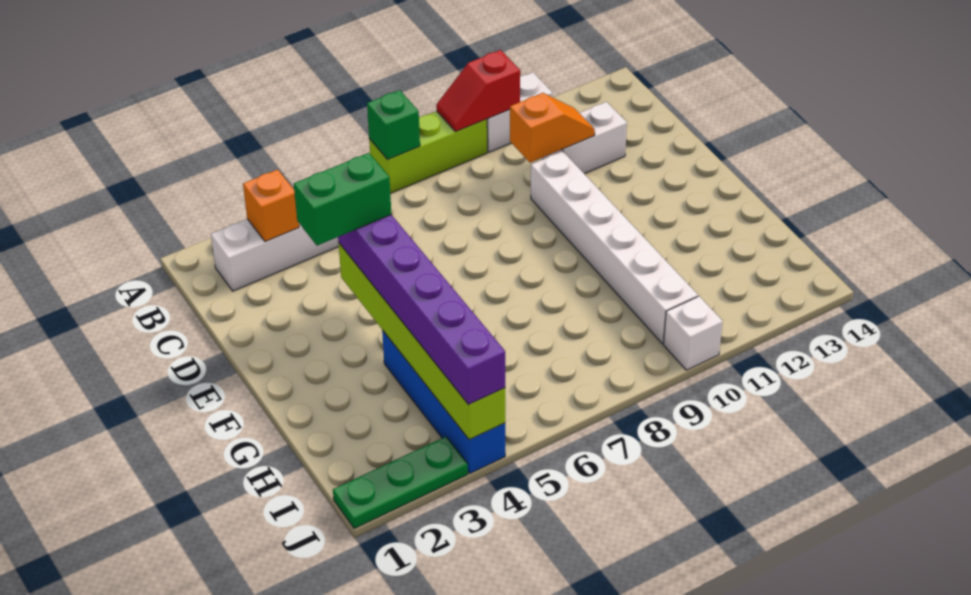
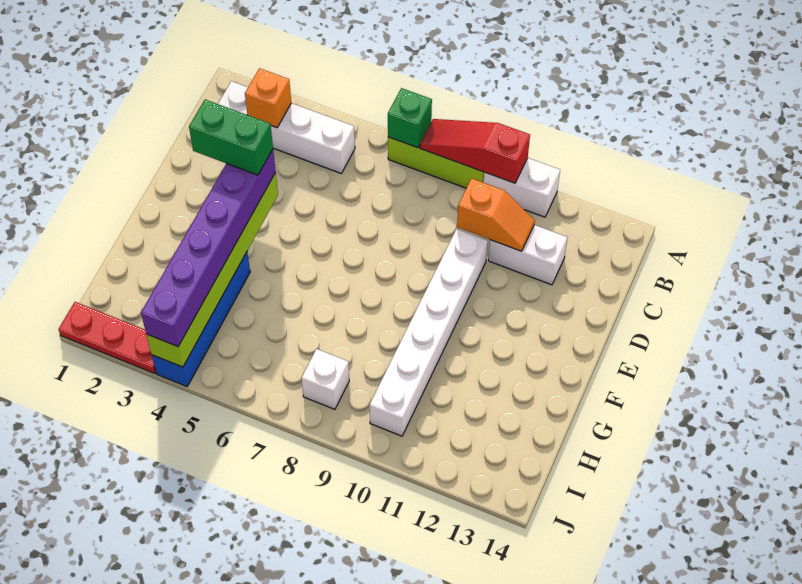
red slope A9:A10 level 2 top 10 -> red slope A8:A10 level 2 top 10
green plate J1:J3 level 1 -> red plate J1:J3 level 1
white brick J10 level 1 -> white brick I8 level 1

